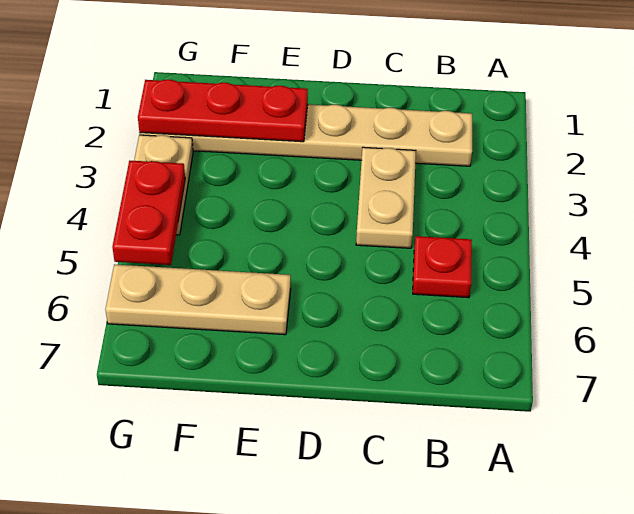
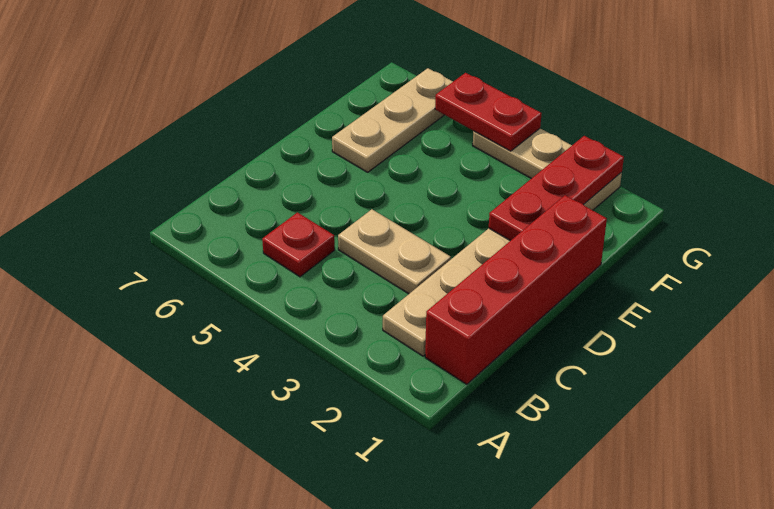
none -> red brick B1:E1 level 1

